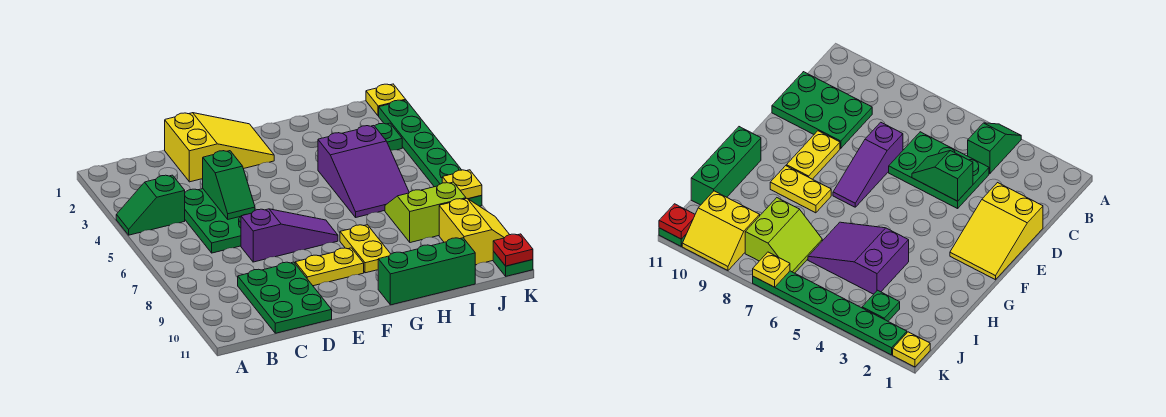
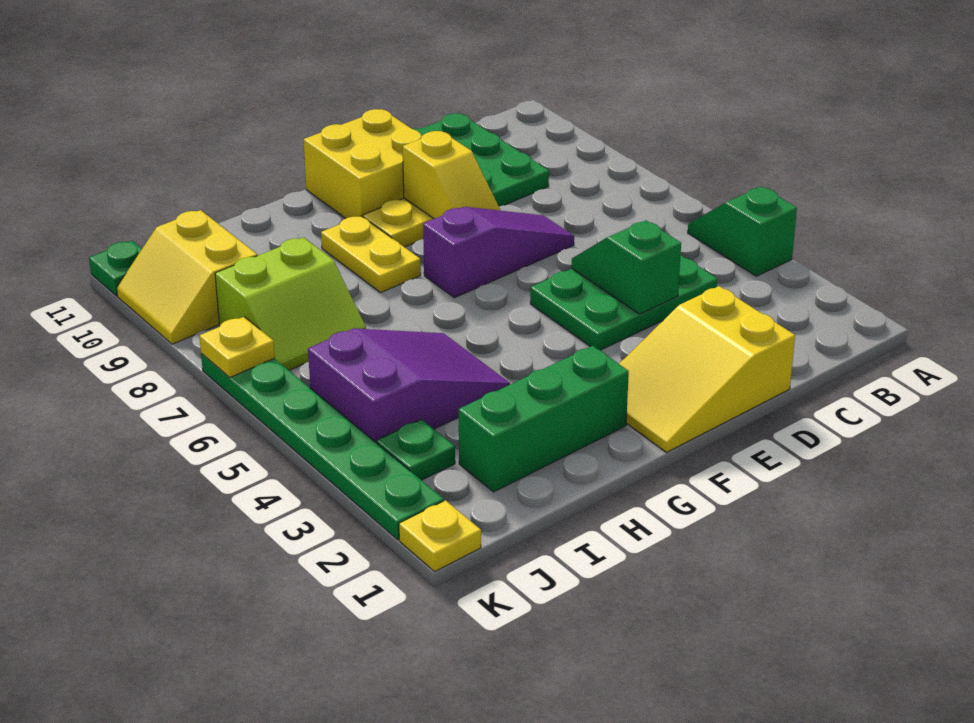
green slope A4:B4 level 1 top B -> green slope A4:A5 level 1 top 4
green plate C4:D6 level 1 -> green plate C4:E5 level 1
purple slope D7:F7 level 1 top D -> purple slope D7:F7 level 1 top F
none -> yellow slope E8:E9 level 2 top 9
none -> yellow brick E10:F11 level 1
green brick G11:I11 level 1 -> green brick G2:I2 level 1
purple slope H4:I6 level 1 top 4 -> purple slope H4:J5 level 1 top J
red plate K11 level 2 -> none

